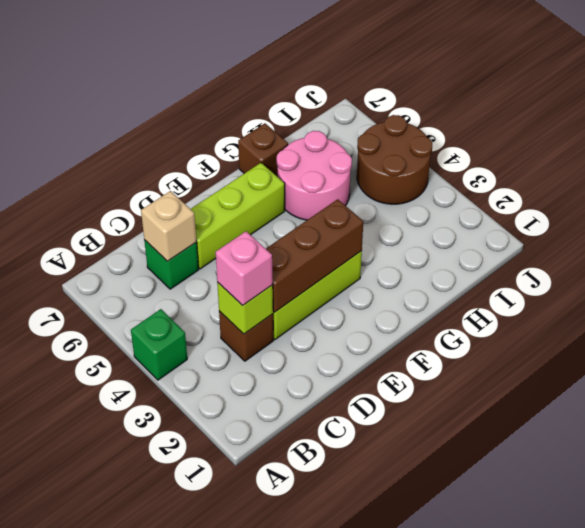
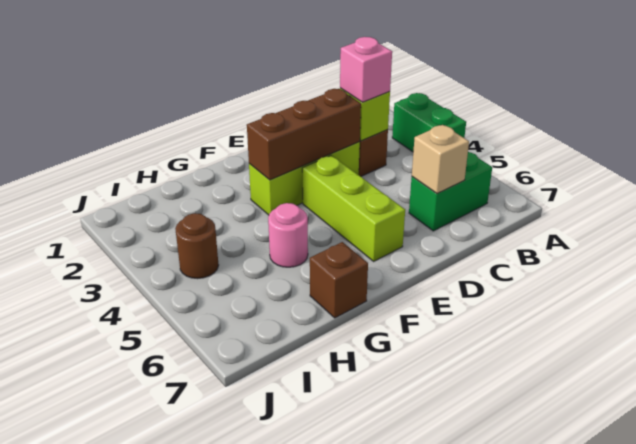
green brick A4 level 1 -> green brick A3:A4 level 1
green brick C6 level 1 -> green brick B6:C6 level 1
lime brick D6:F6 level 1 -> lime brick E4:E6 level 1
pink round brick G5:H6 level 1 -> pink round brick G5 level 1
brown round brick I4:J5 level 1 -> brown round brick I4 level 1

